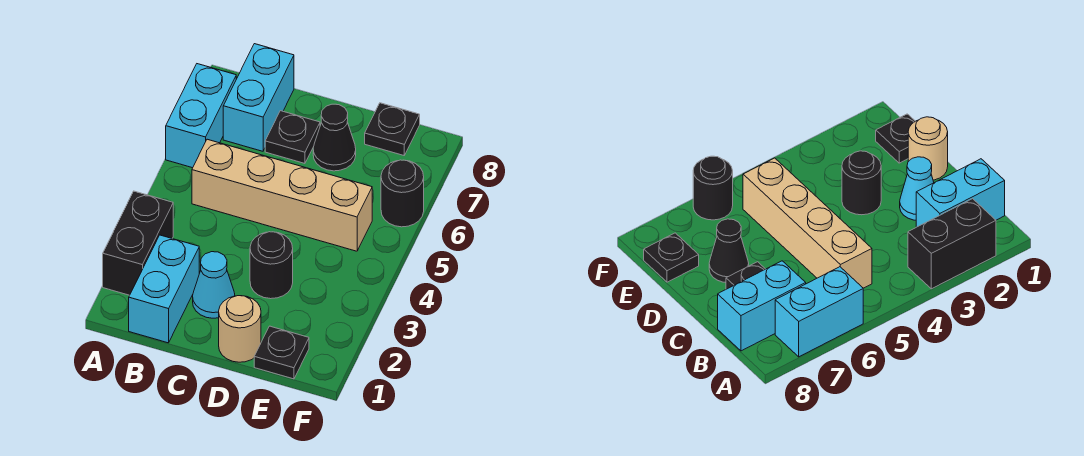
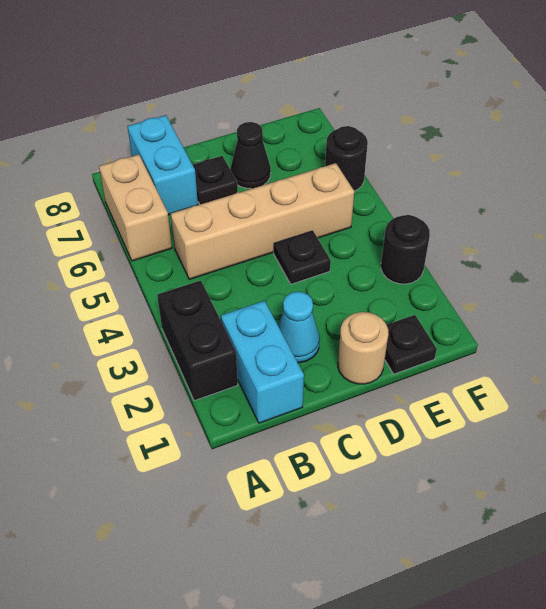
cyan brick A6:A7 level 1 -> tan brick A6:A7 level 1
black round brick D3 level 1 -> black round brick F3 level 1
black plate E8 level 1 -> black plate D4 level 1

